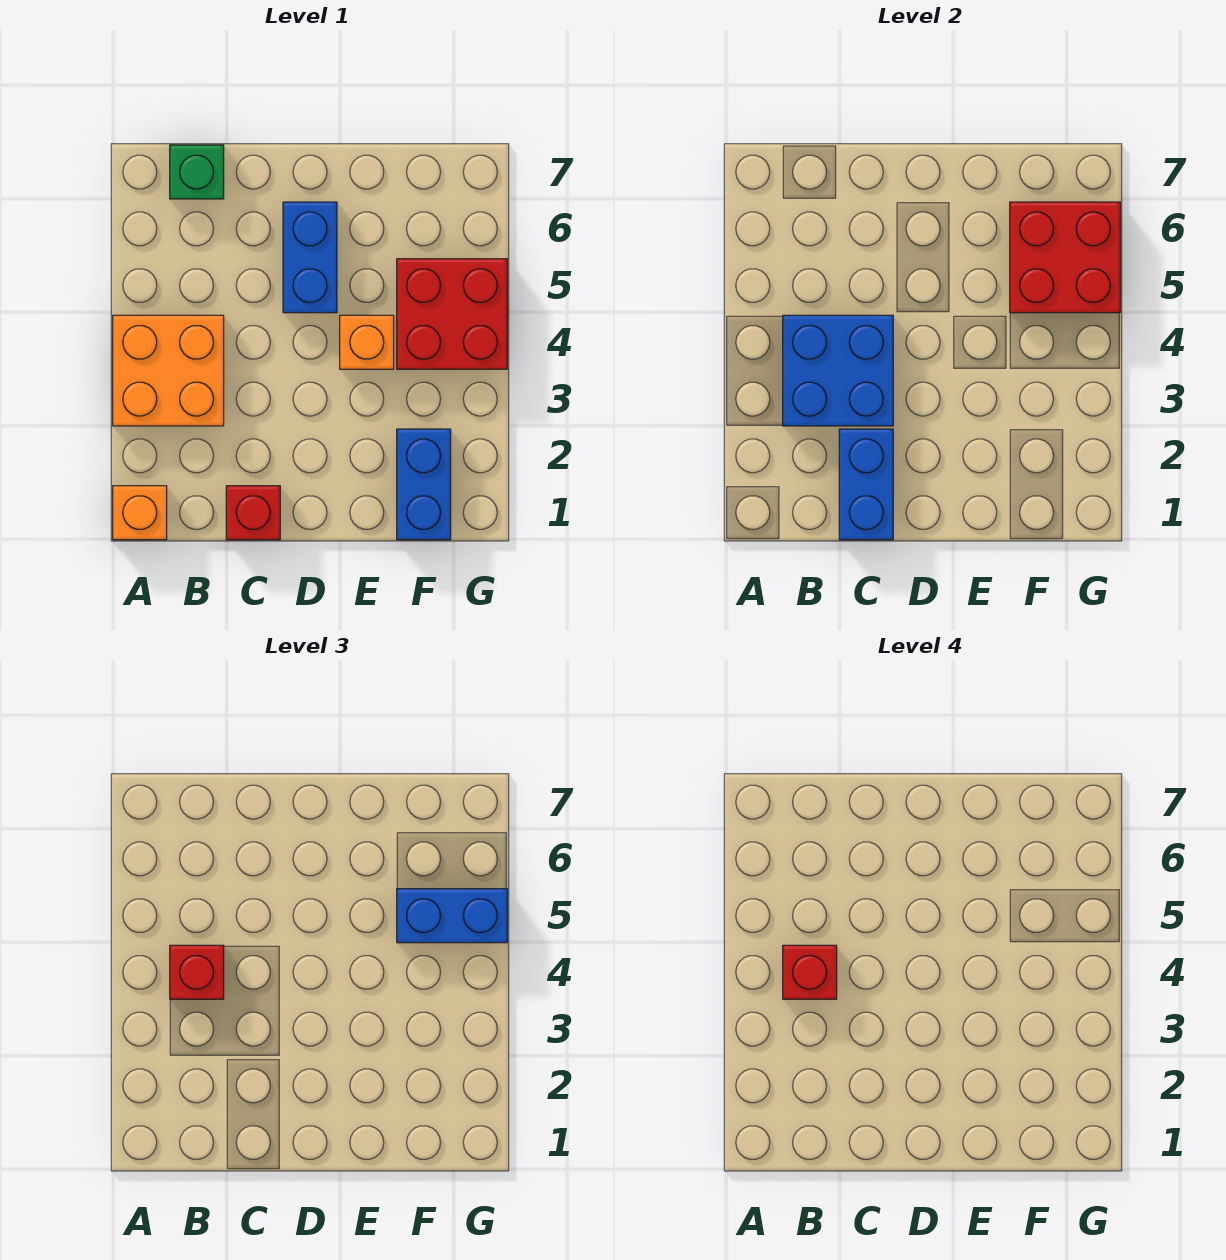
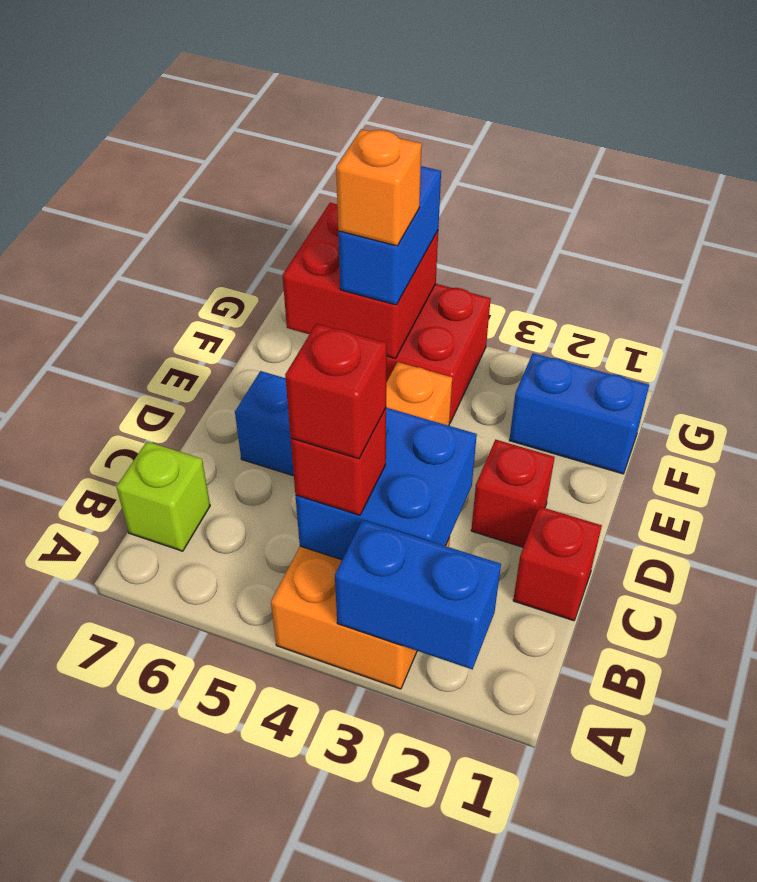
orange brick A1 level 1 -> orange brick F5 level 4
green brick B7 level 1 -> lime brick B7 level 1
blue brick C1:C2 level 2 -> blue brick A2:A3 level 2
none -> red brick D2 level 1

